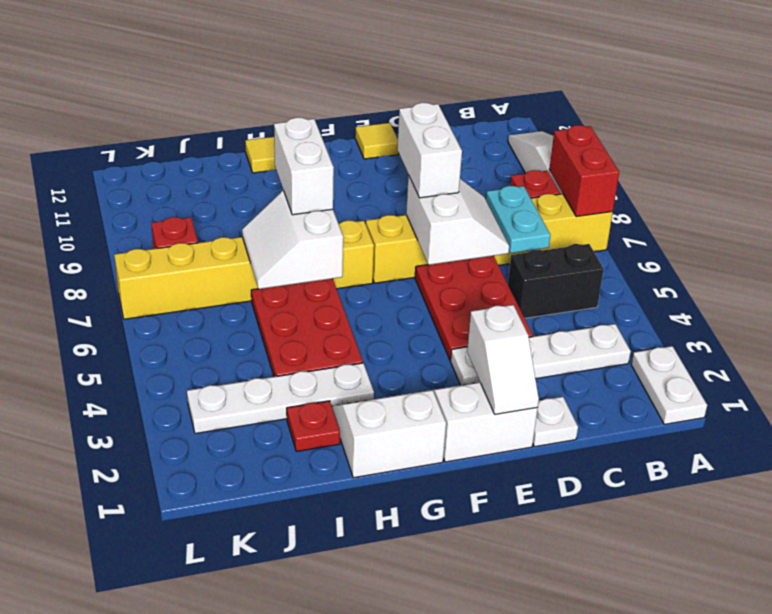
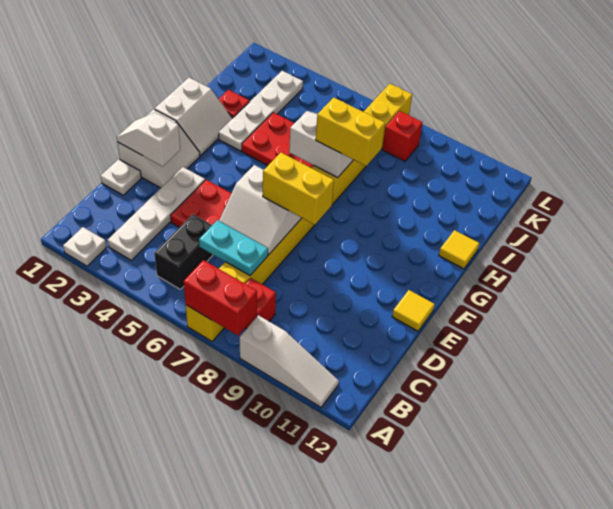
white plate A1:A2 level 1 -> white plate A2 level 1
white brick E7:E8 level 3 -> yellow brick E7:E8 level 3
white brick H7:H8 level 3 -> yellow brick H7:H8 level 3

